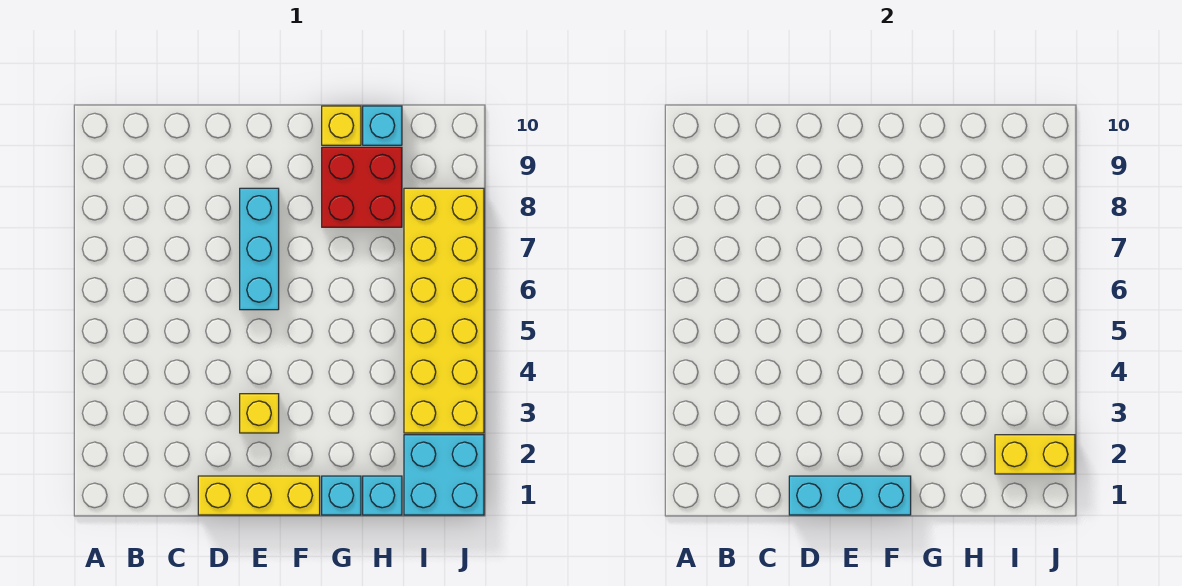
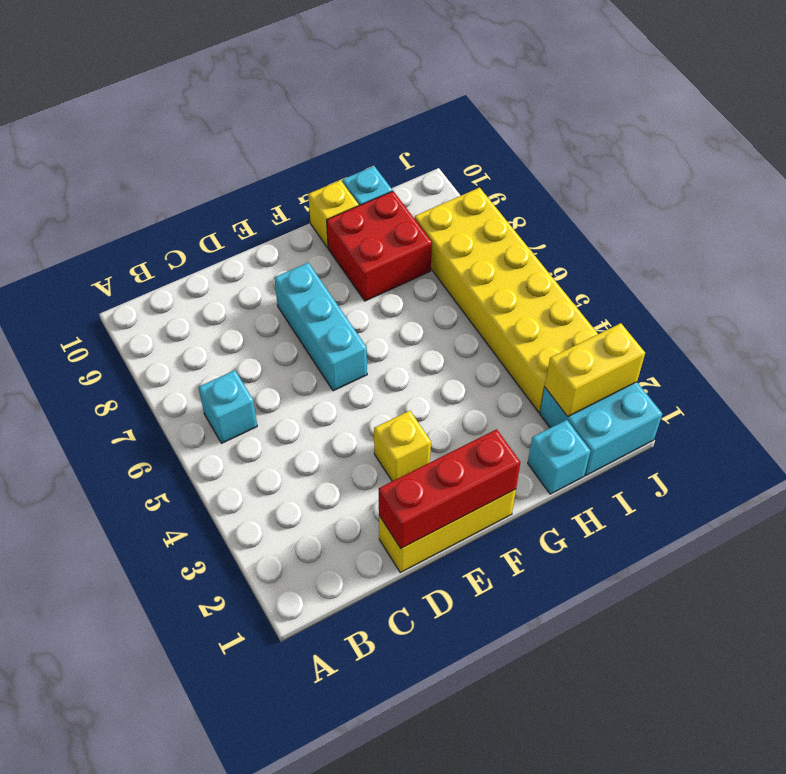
cyan brick D1:F1 level 2 -> red brick D1:F1 level 2
cyan brick G1 level 1 -> cyan brick B6 level 1

